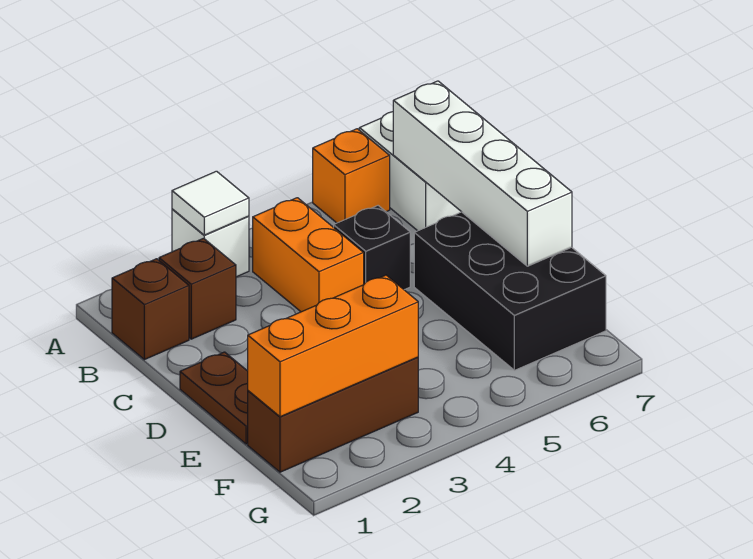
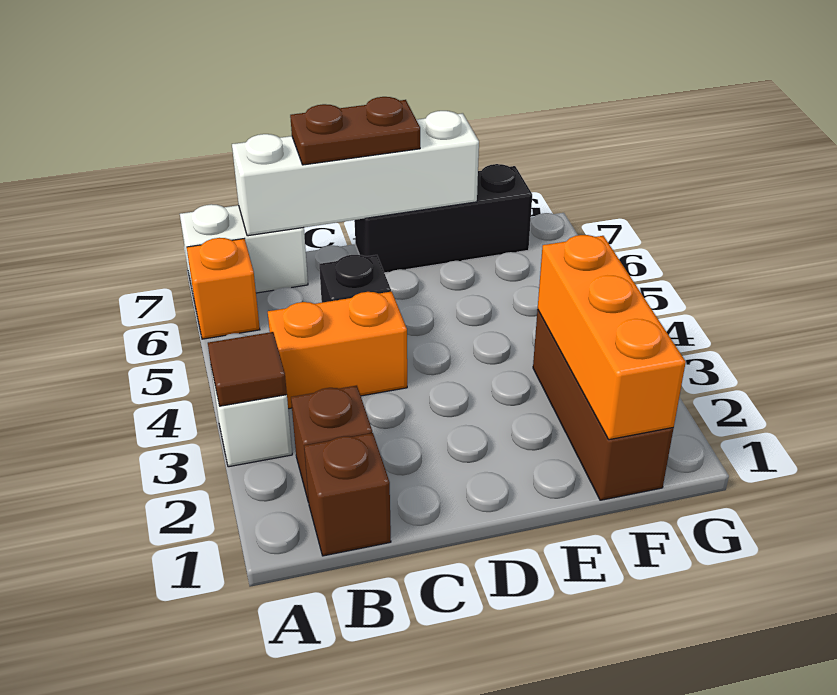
white tile A3 level 2 -> brown tile A3 level 2
brown plate D1:E1 level 1 -> brown plate C7:D7 level 3
black brick D6:F7 level 1 -> black brick D7:F7 level 1

